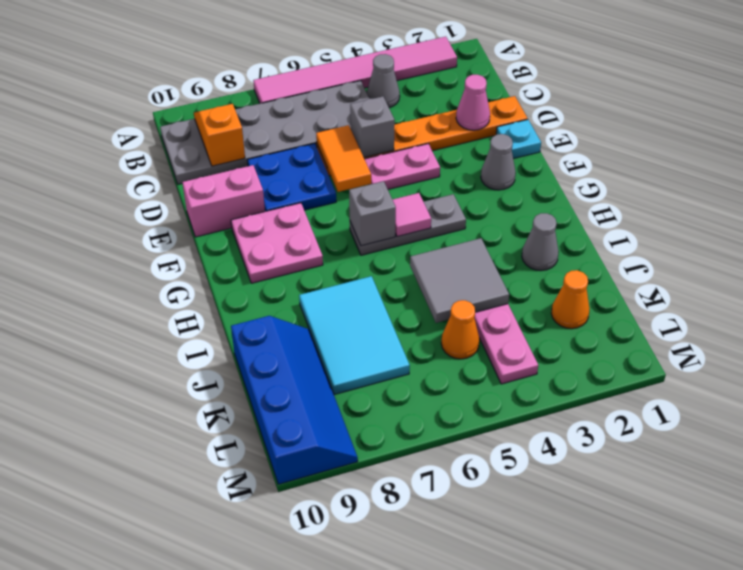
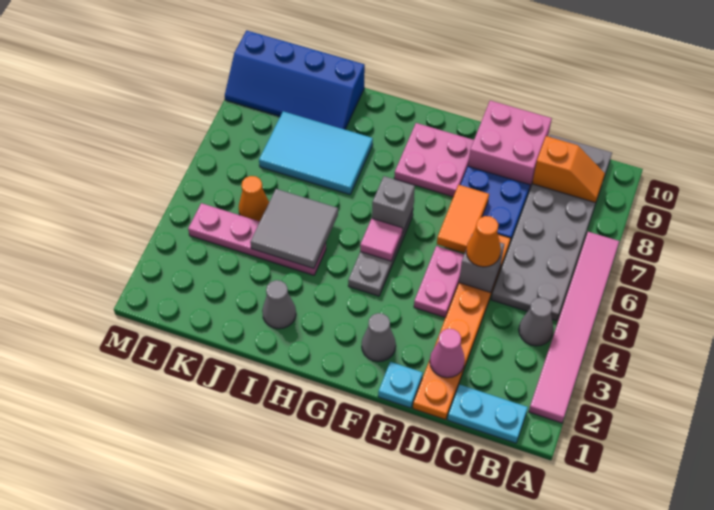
none -> cyan plate B1:C1 level 1
orange tile D6:E6 level 2 -> orange tile E6:E7 level 2
pink brick E9:E10 level 1 -> pink brick D9:E10 level 1
orange cone K2 level 1 -> orange cone D5 level 3

